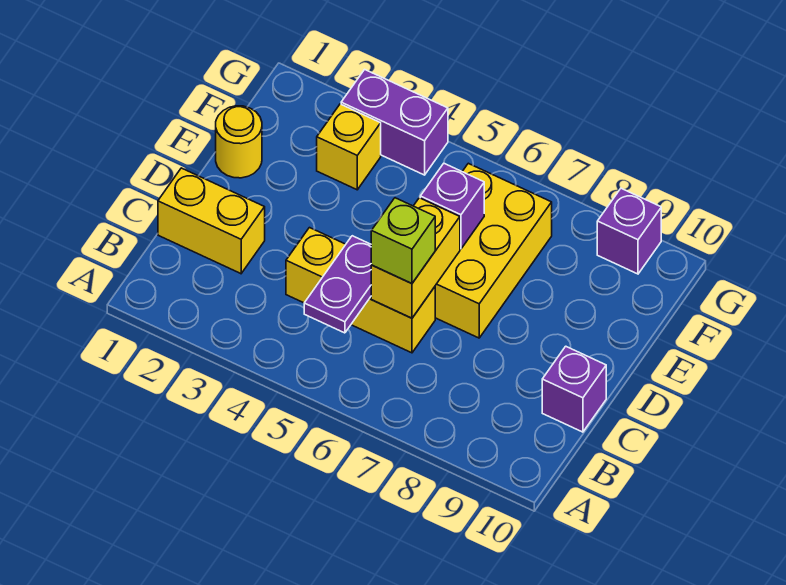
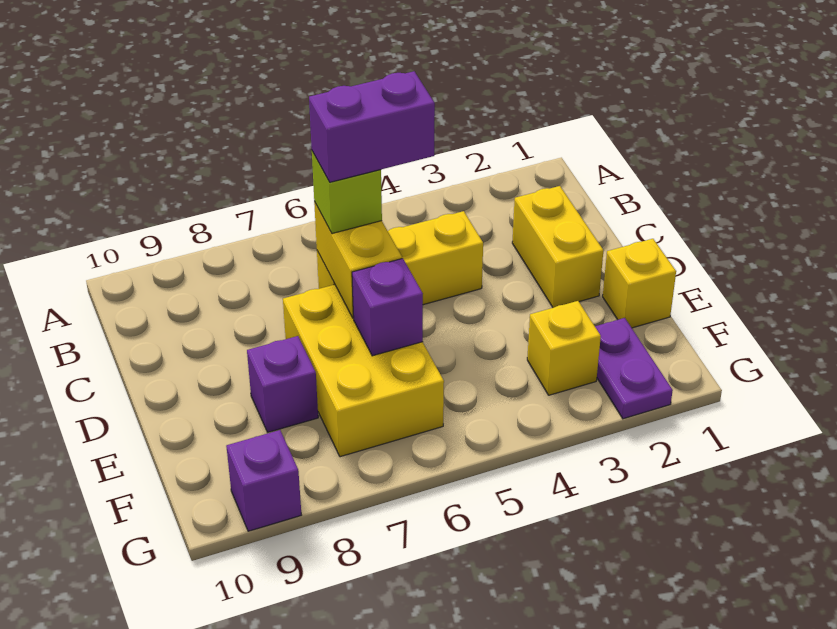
purple plate B5:C5 level 2 -> purple plate F2:G2 level 1
yellow brick C1:C2 level 1 -> yellow brick C2:D2 level 1
purple brick C10 level 1 -> purple brick E8 level 1
yellow round brick E1 level 1 -> yellow brick E1 level 1
purple brick G3:G4 level 1 -> purple brick C5:C6 level 4

